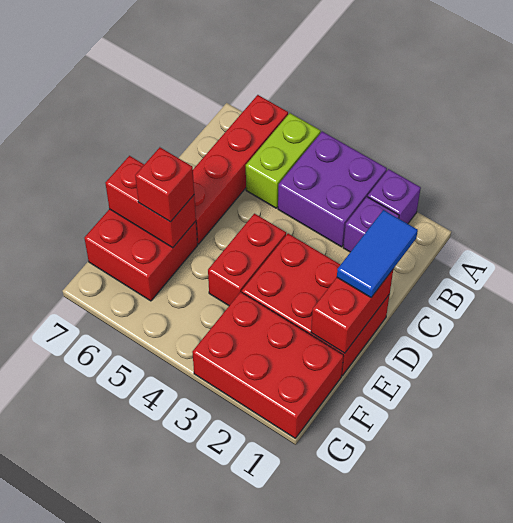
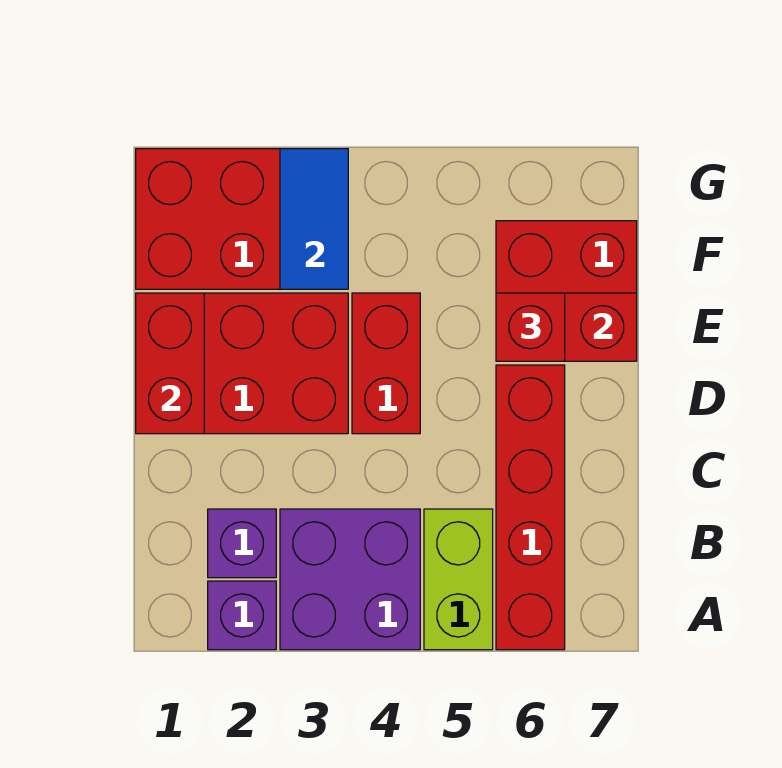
blue tile C1:D1 level 3 -> blue tile F3:G3 level 2

